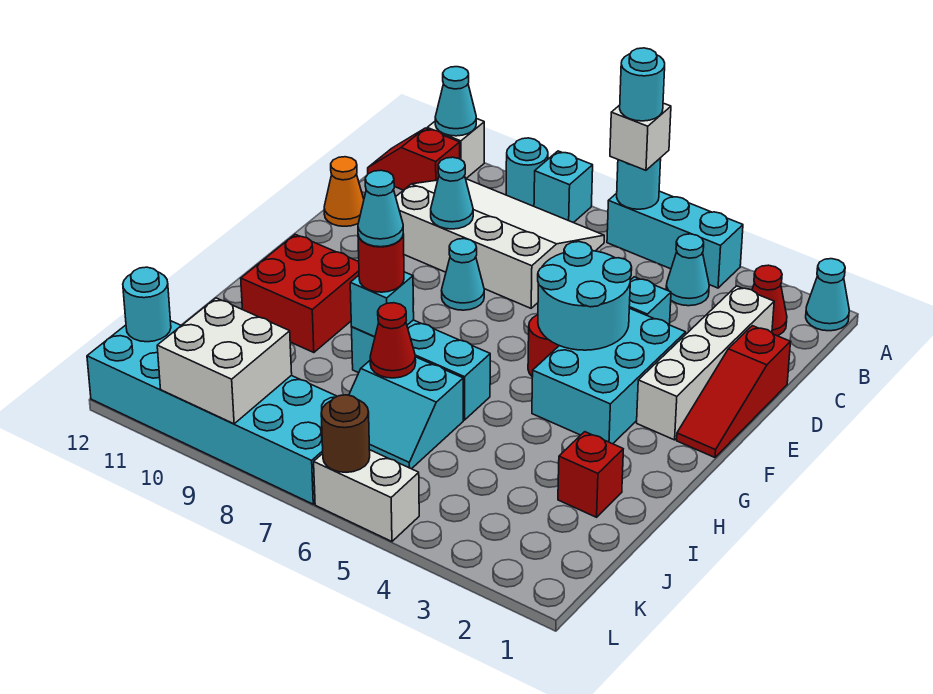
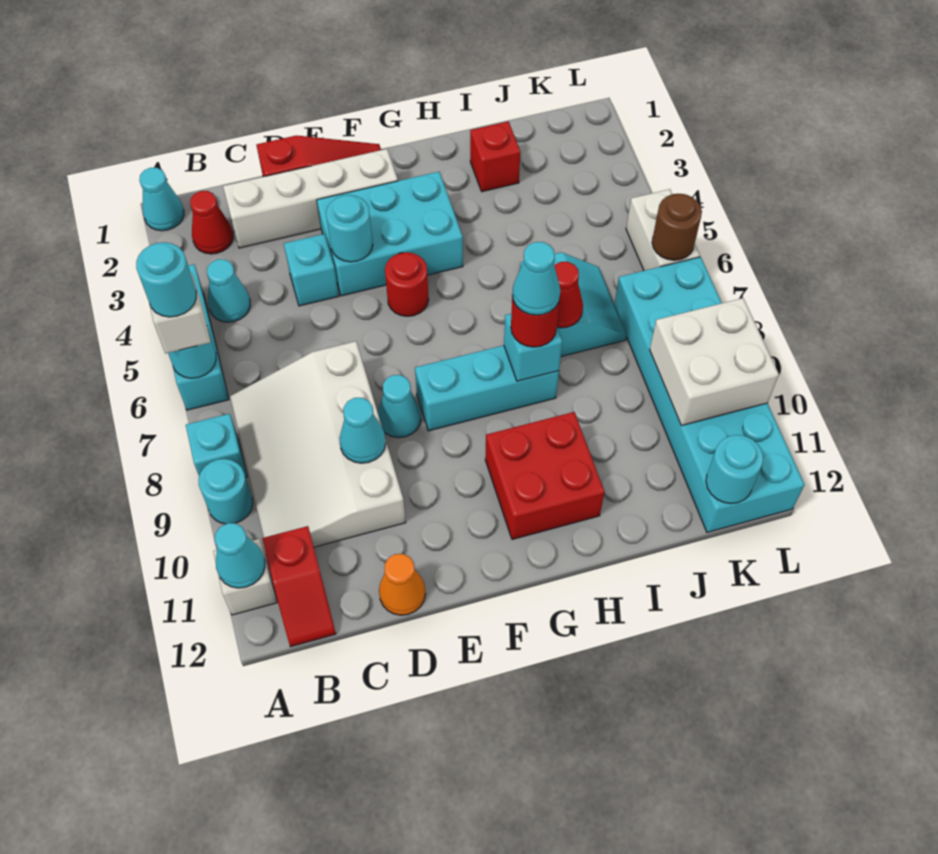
cyan round brick E4:F5 level 2 -> cyan round brick E4 level 2
cyan brick H6:H8 level 1 -> cyan brick F8:H8 level 1

